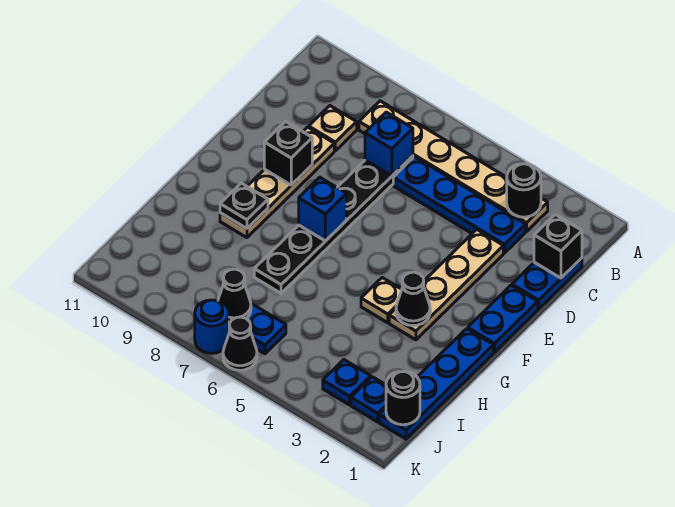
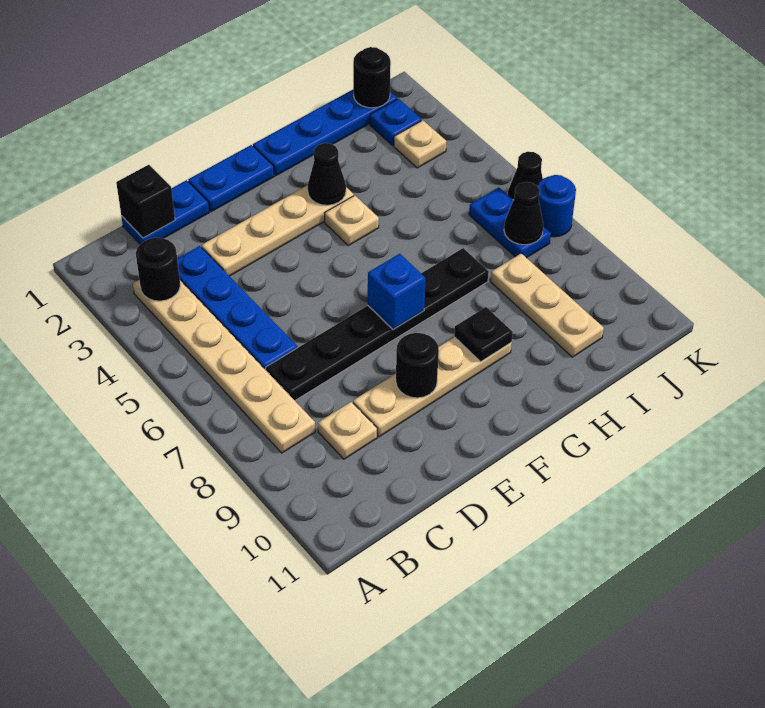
blue brick C7 level 2 -> none
black brick E9 level 2 -> black round brick E9 level 2
none -> tan plate I8:I10 level 1
blue plate J3 level 1 -> tan plate J3 level 1

